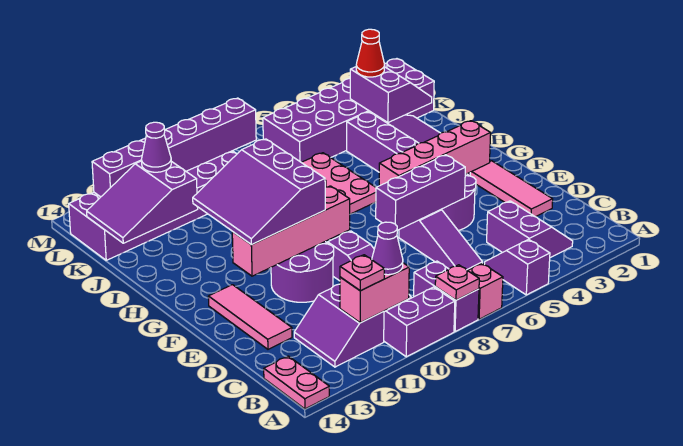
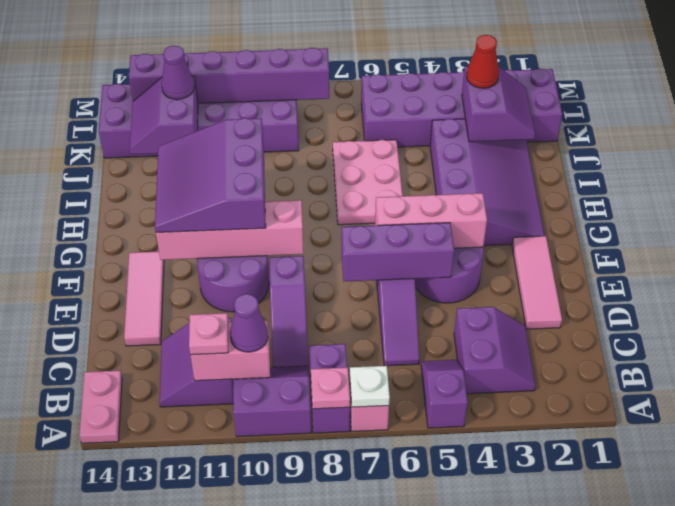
none -> white plate A7 level 2
pink brick F3:F6 level 2 -> pink brick F4:F6 level 2
purple slope J12:K14 level 2 top 12 -> purple slope J12:K13 level 2 top 12

